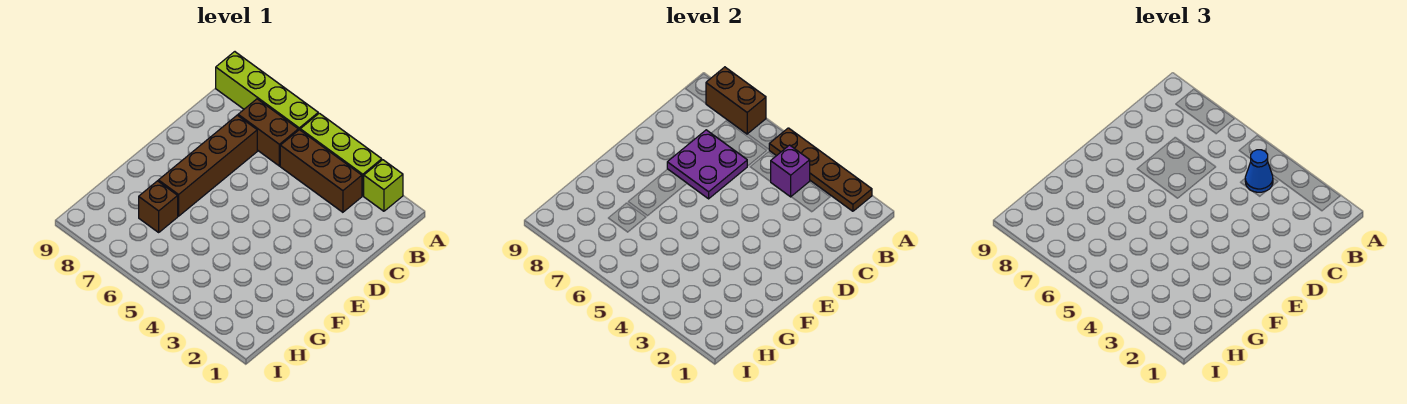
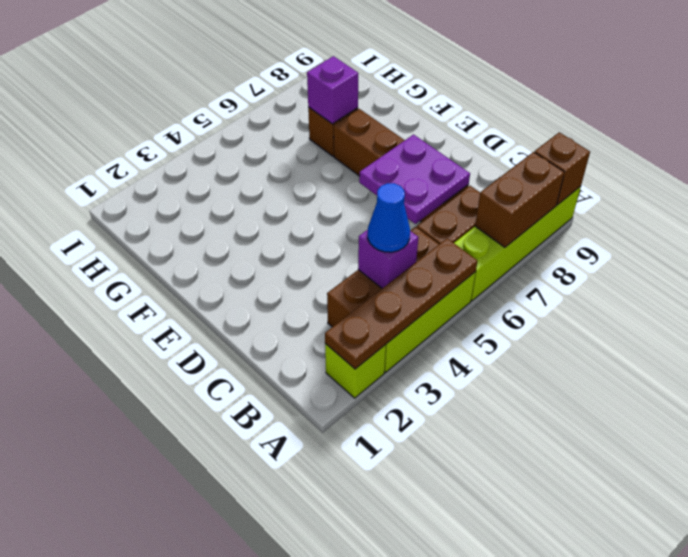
none -> brown brick A9 level 2
none -> purple brick G7 level 2

